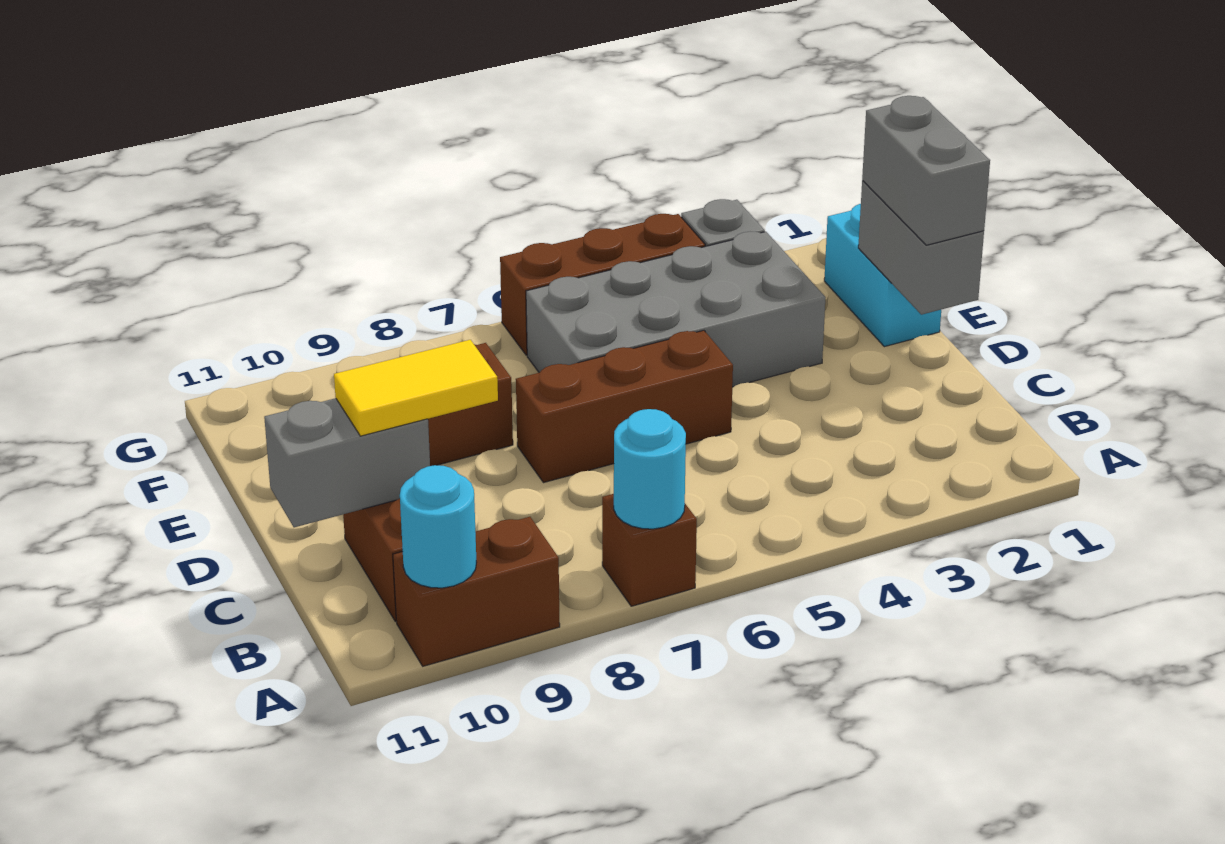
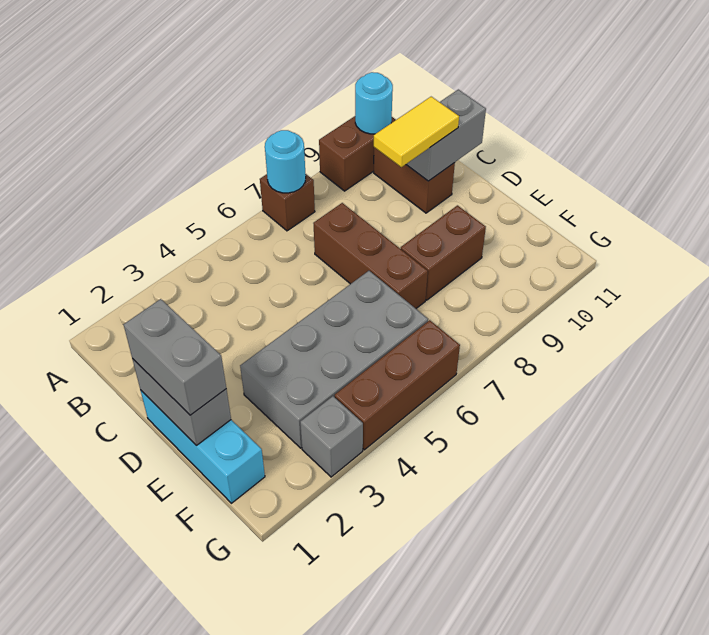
brown brick D5:D7 level 1 -> brown brick C7:E7 level 1
cyan brick E1:F1 level 1 -> cyan brick D1:F1 level 1

